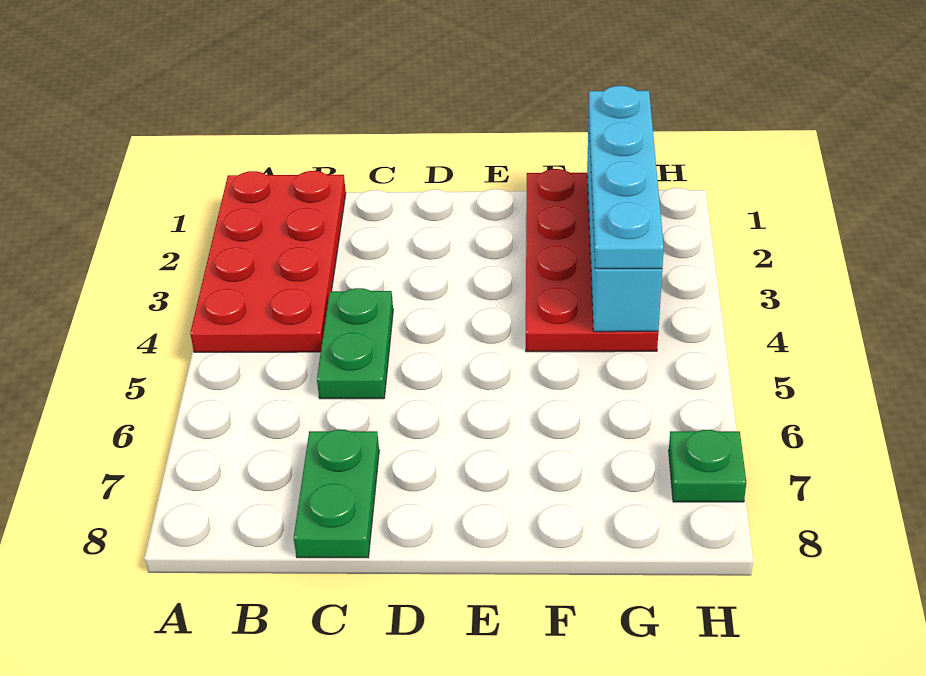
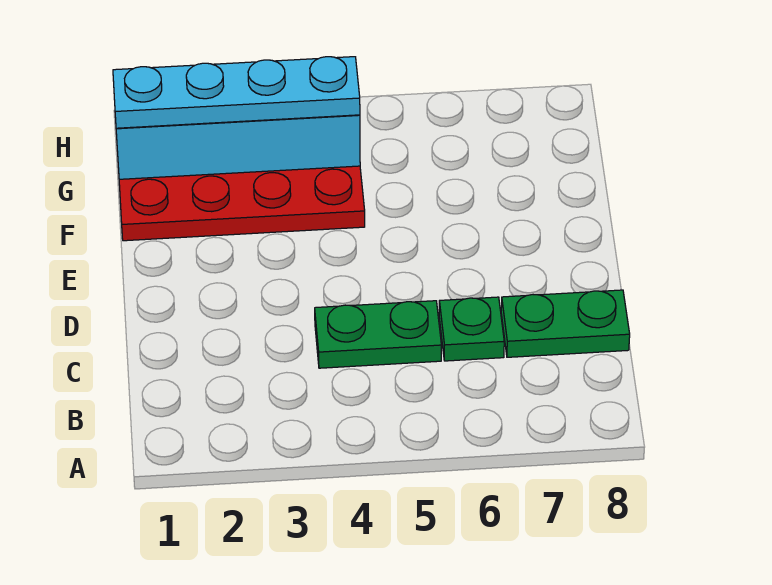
red plate A1:B4 level 1 -> none
green plate H7 level 1 -> green plate C6 level 1

